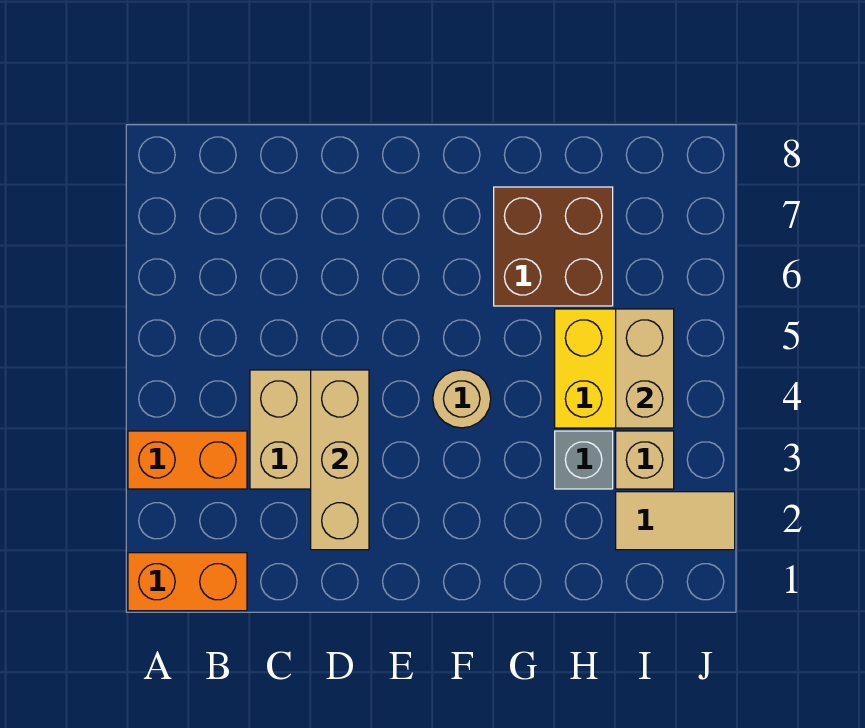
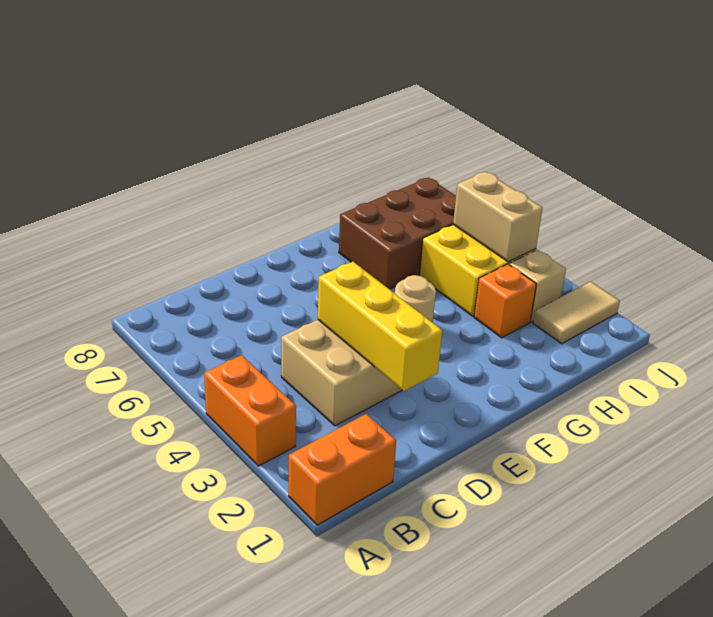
orange brick A3:B3 level 1 -> orange brick A3:A4 level 1
tan brick D2:D4 level 2 -> yellow brick D2:D4 level 2
brown brick G6:H7 level 1 -> brown brick G6:I7 level 1
grey brick H3 level 1 -> orange brick H3 level 1

